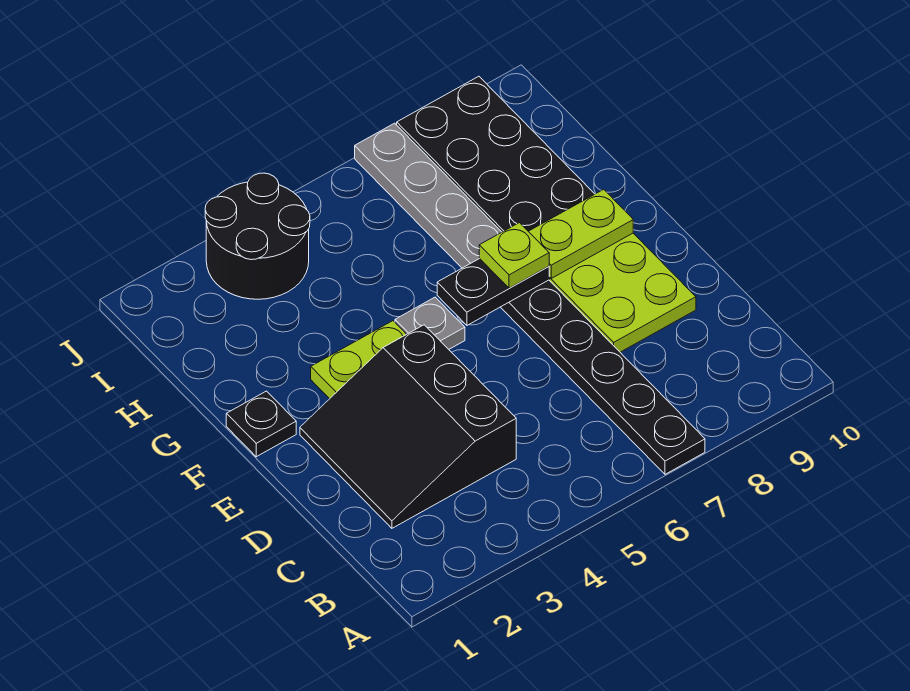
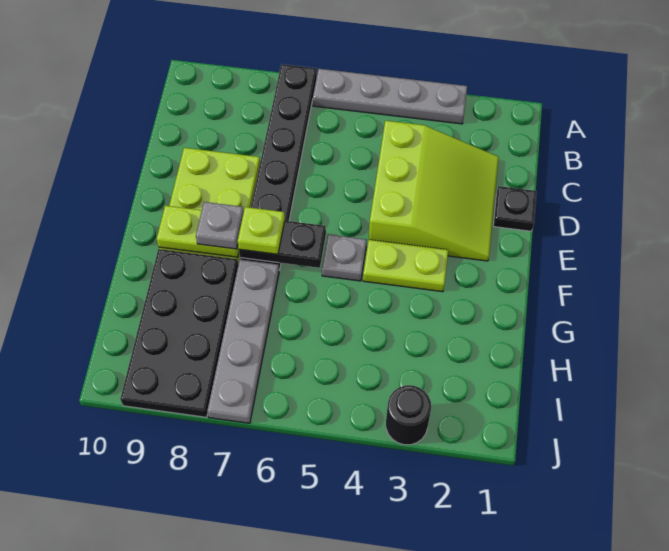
none -> grey plate A3:A6 level 1
black slope C2:E4 level 1 top 4 -> lime slope C2:E4 level 1 top 4
black plate F1 level 1 -> black plate D1 level 1
none -> grey plate F8 level 3
black round brick I3:J4 level 1 -> black round brick J3 level 1

